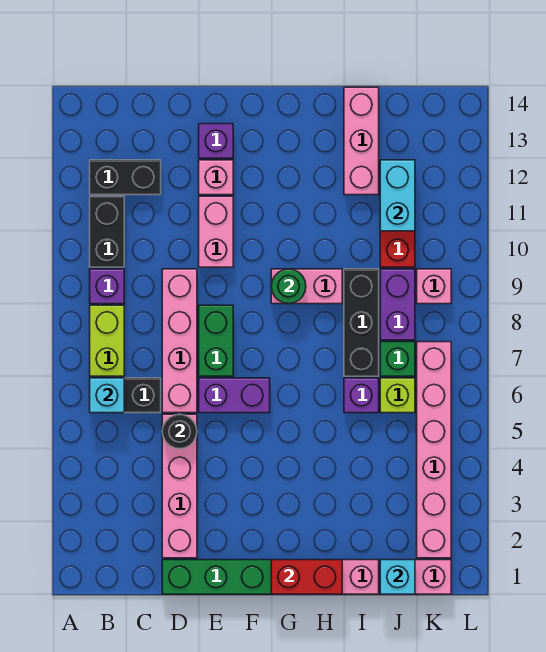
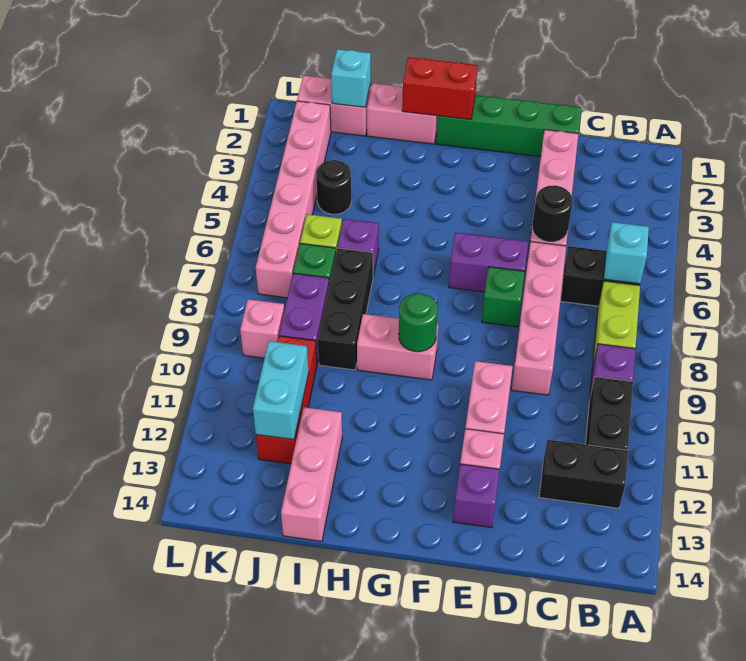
green brick E7:E8 level 1 -> green brick E7 level 1
none -> black round brick J4 level 1

